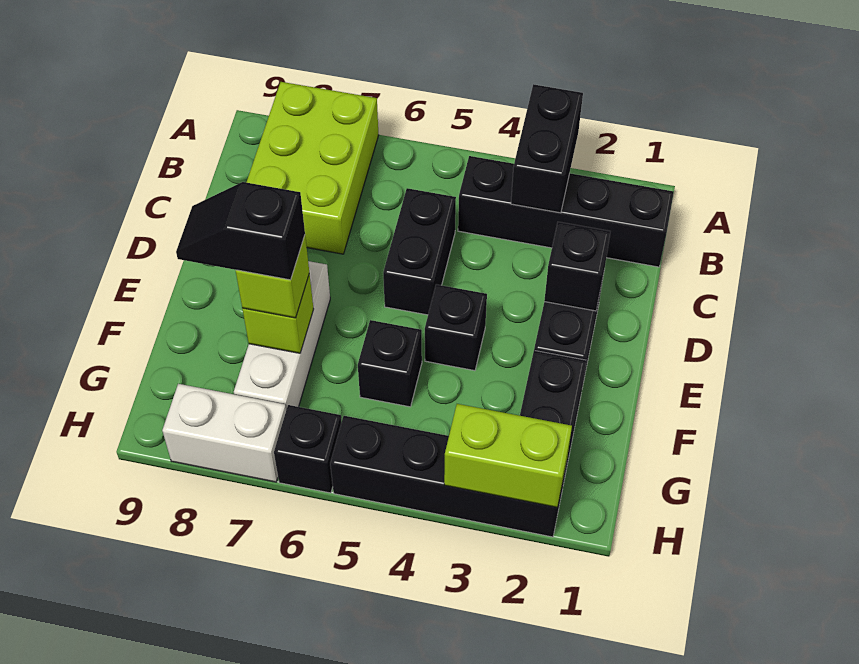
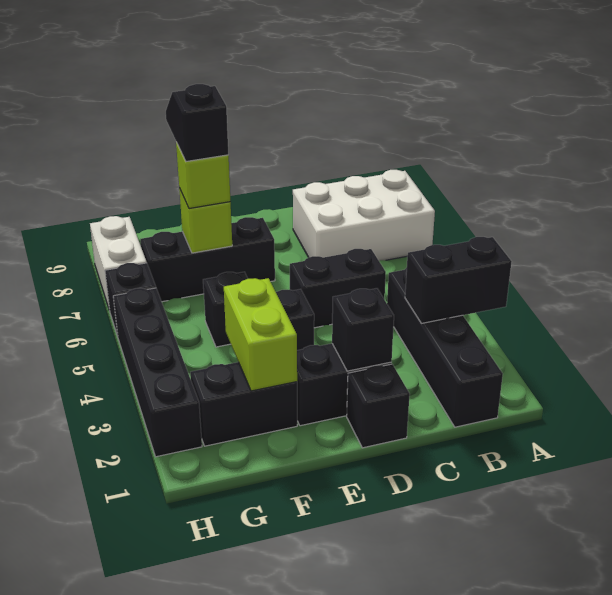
lime brick A7:C8 level 1 -> white brick A7:C8 level 1
none -> black brick D1 level 1
white brick E7:G7 level 1 -> black brick E7:G7 level 1
lime brick H2:H3 level 2 -> lime brick F2:F3 level 2

